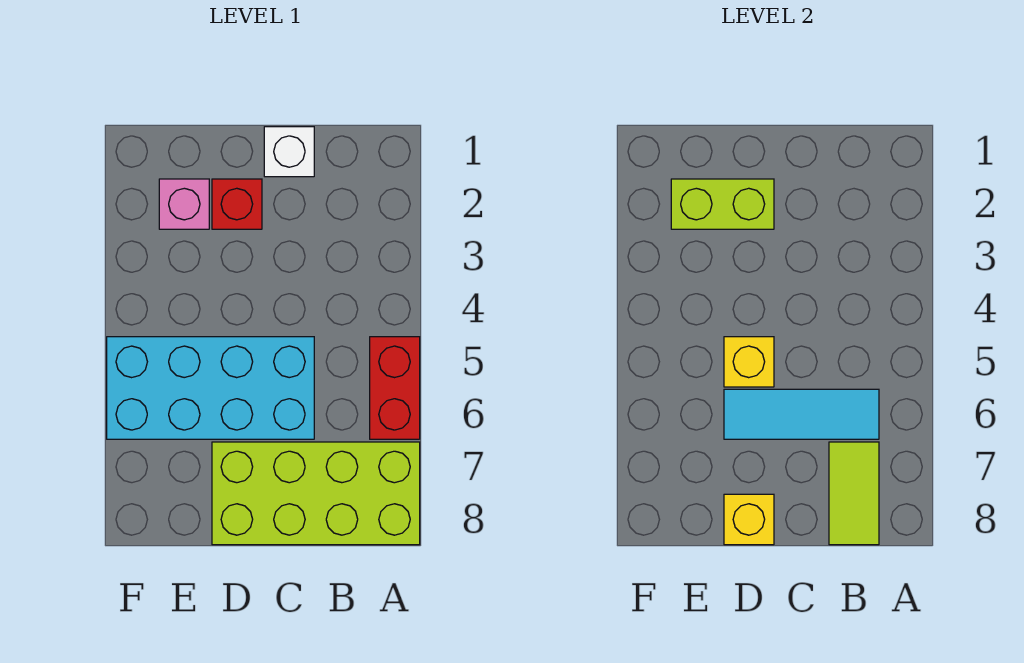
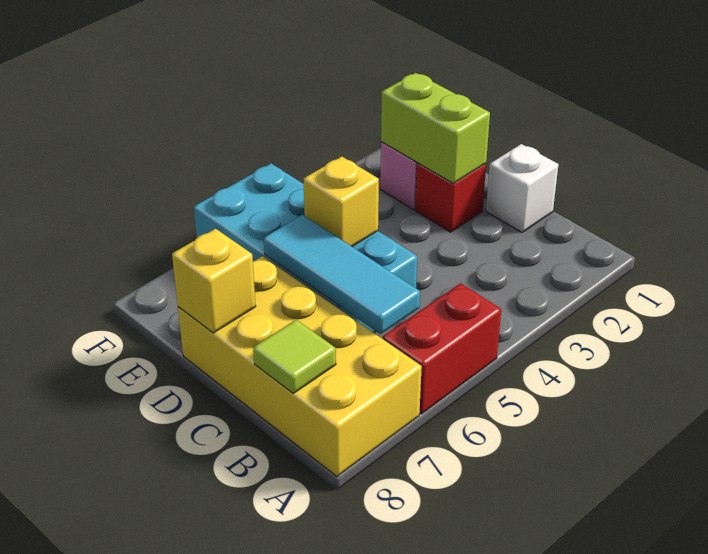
lime brick A7:D8 level 1 -> yellow brick A7:D8 level 1
lime tile B7:B8 level 2 -> lime tile B8 level 2

